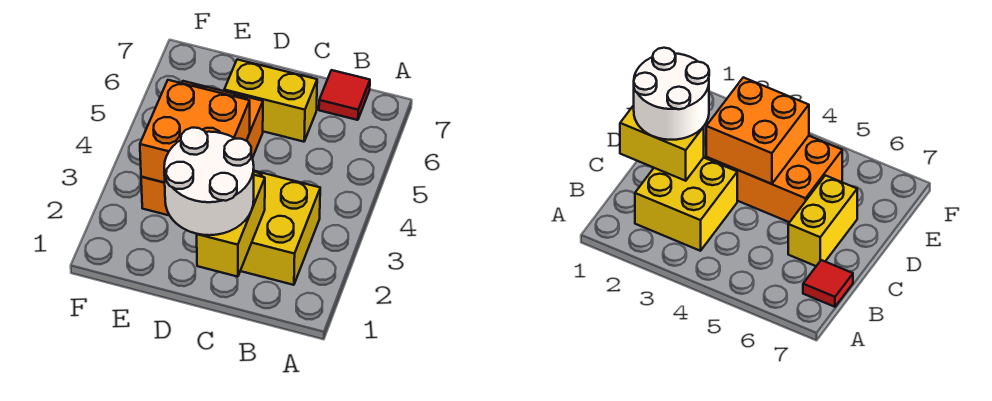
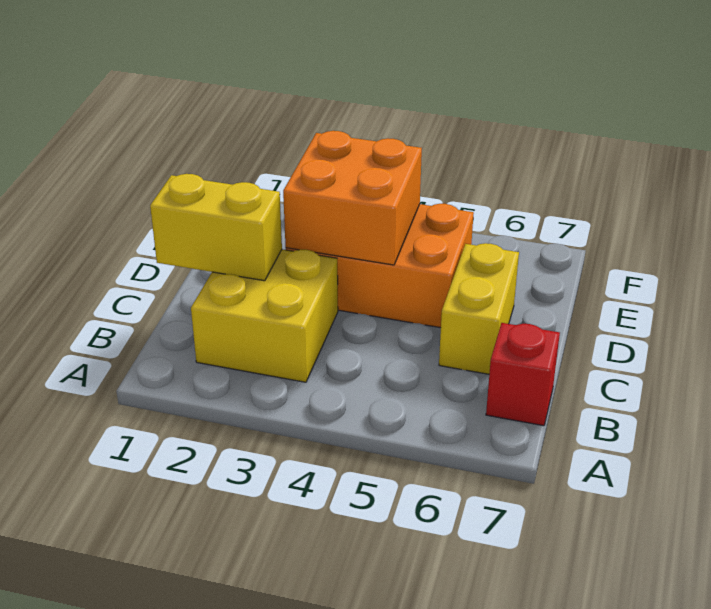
red tile B7 level 1 -> red brick B7 level 1
white round brick C1:D2 level 3 -> none

